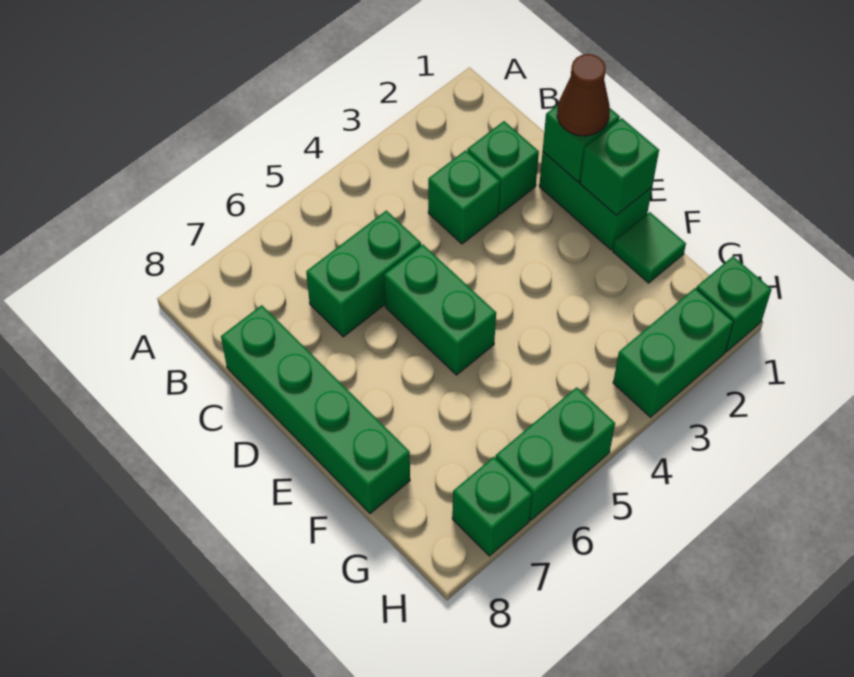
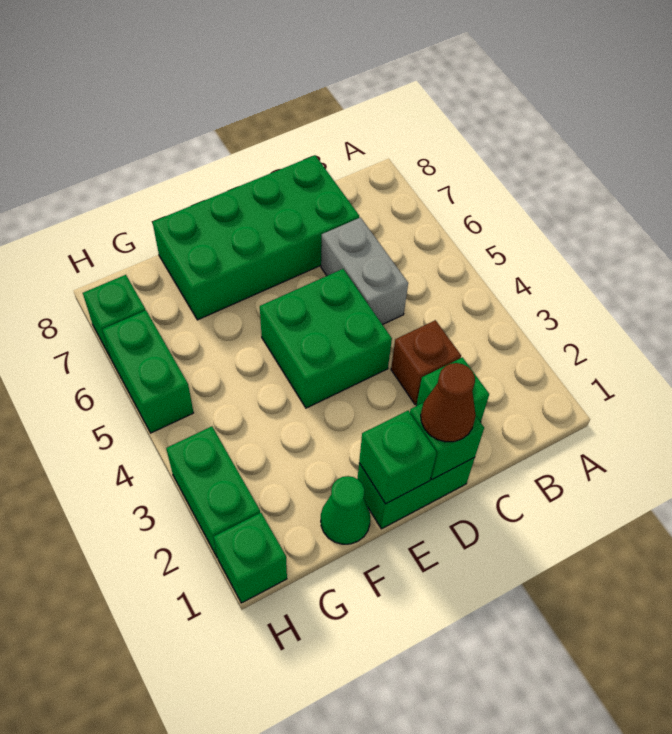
green brick C3 level 1 -> brown brick C3 level 1
green brick C5:C6 level 1 -> grey brick C5:C6 level 1
green brick C8:F8 level 1 -> green brick C7:F8 level 1
green brick D5:E5 level 1 -> green brick D4:E5 level 1
green tile F1 level 1 -> green cone F1 level 1

